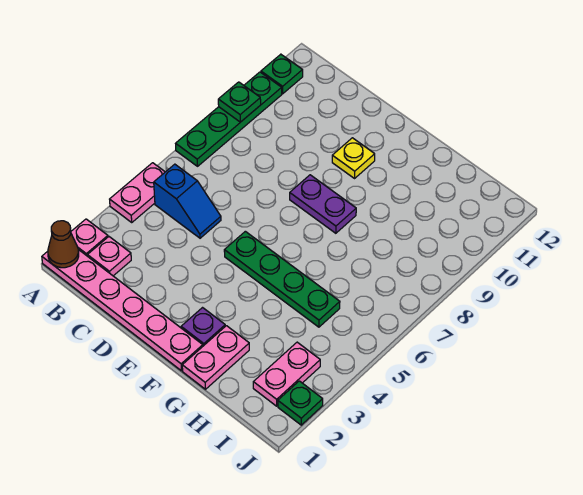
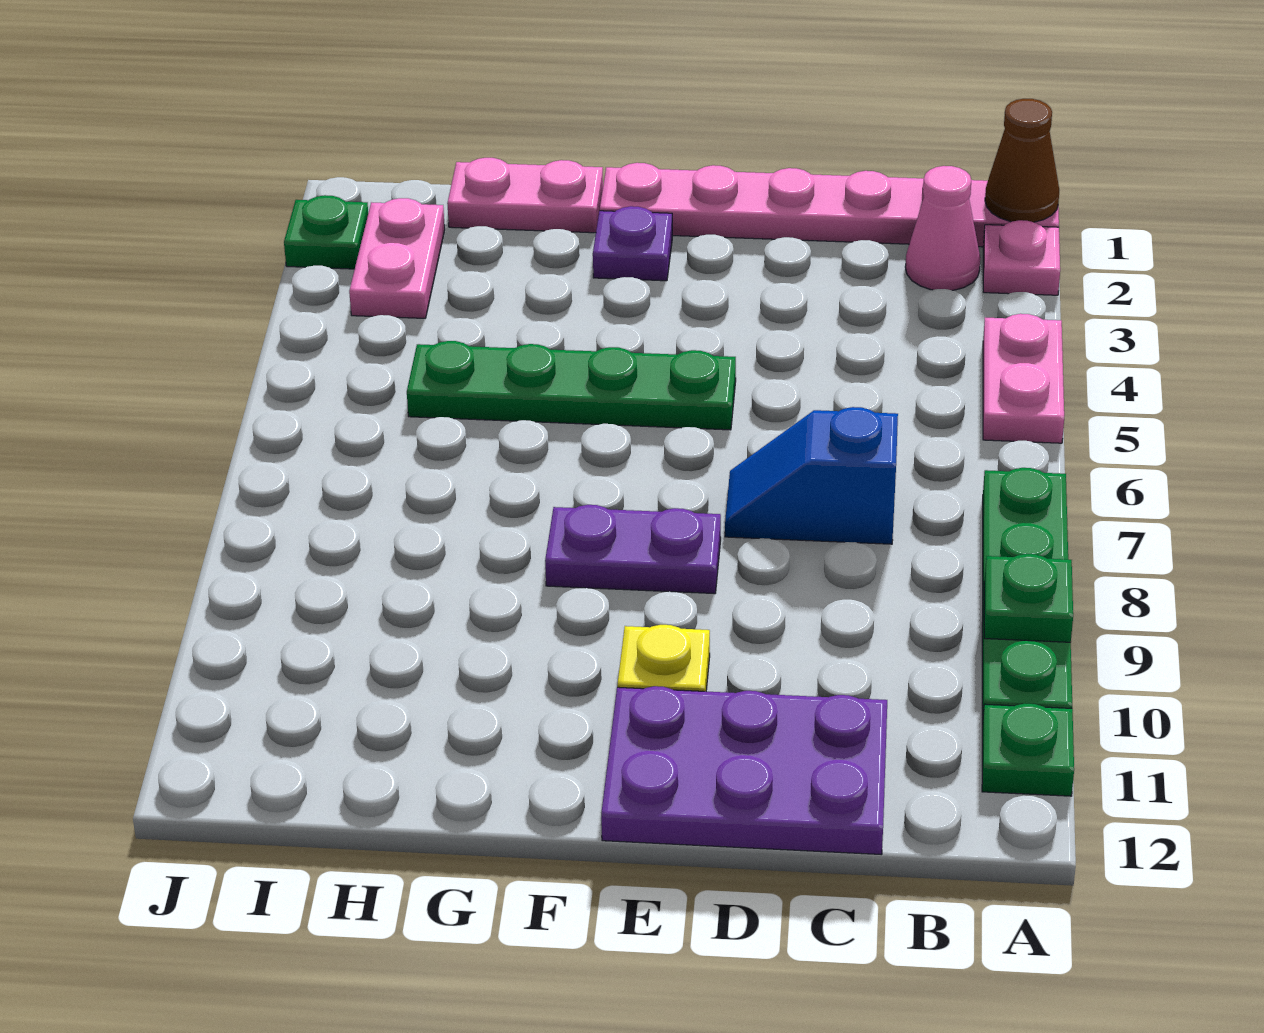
pink plate B2 level 1 -> pink cone B2 level 1
blue slope B5:C5 level 1 top B -> blue slope C7:D7 level 1 top C
none -> purple plate C11:E12 level 1
pink plate G1:G2 level 1 -> pink plate G1:H1 level 1

